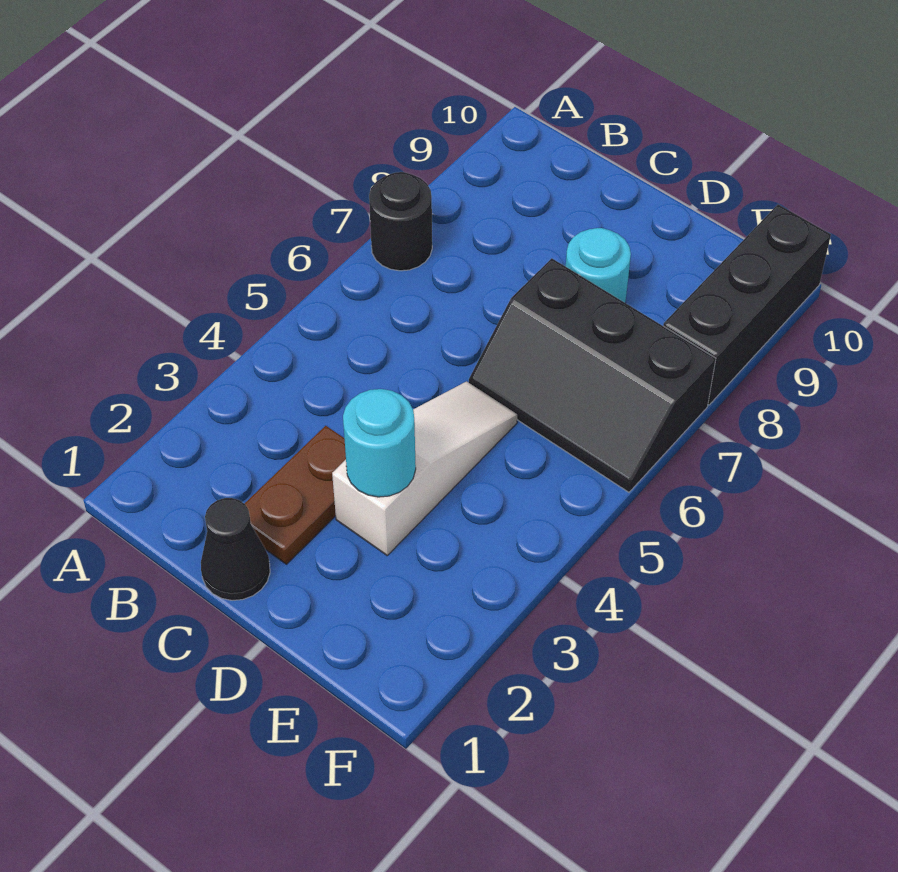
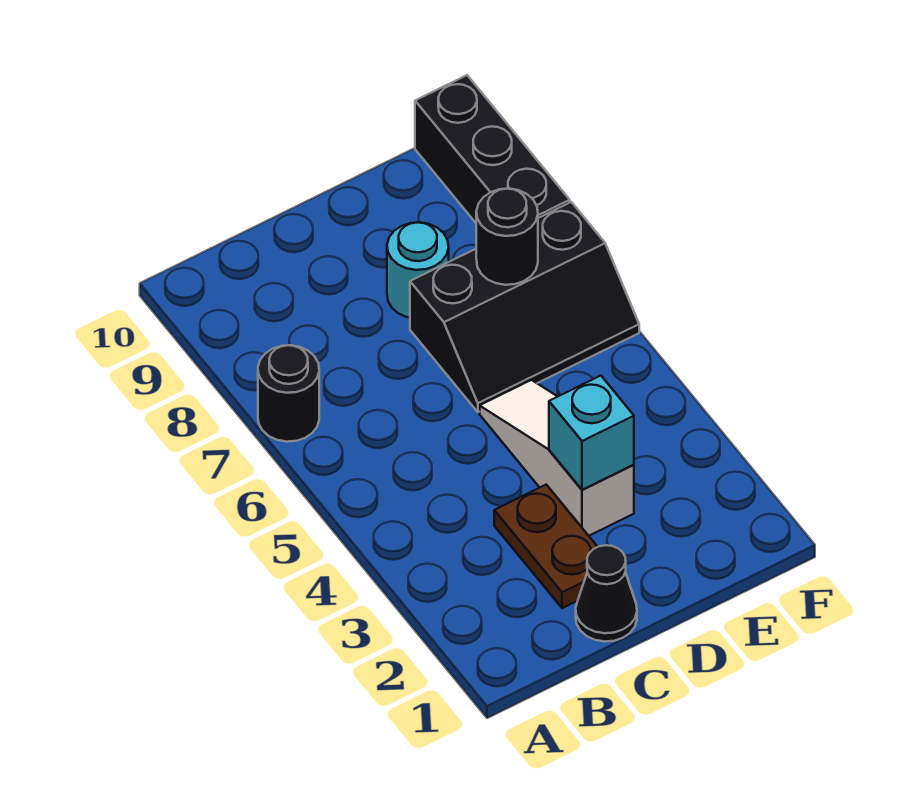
cyan round brick D3 level 2 -> cyan brick D3 level 2
none -> black round brick E7 level 2

